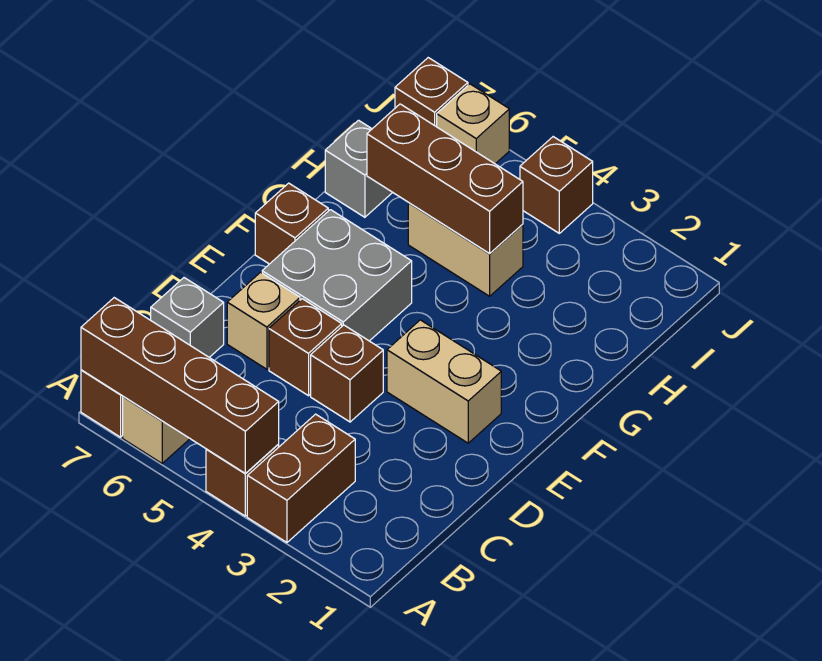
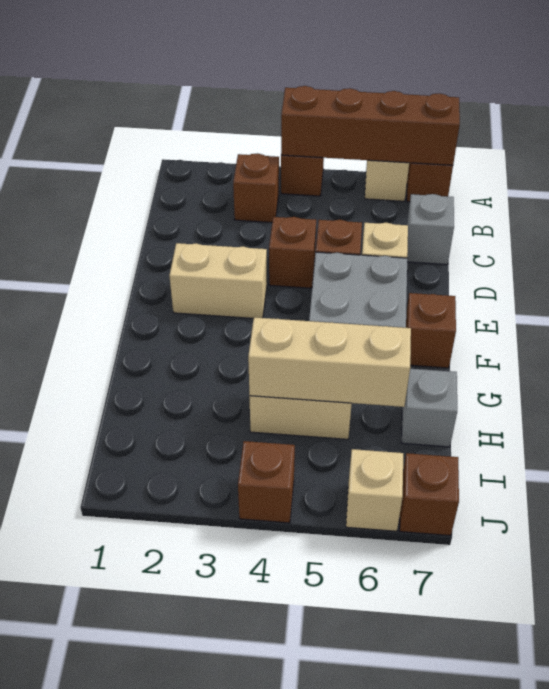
brown brick A3:B3 level 1 -> brown brick B3 level 1
brown brick H4:H6 level 2 -> tan brick H4:H6 level 2

